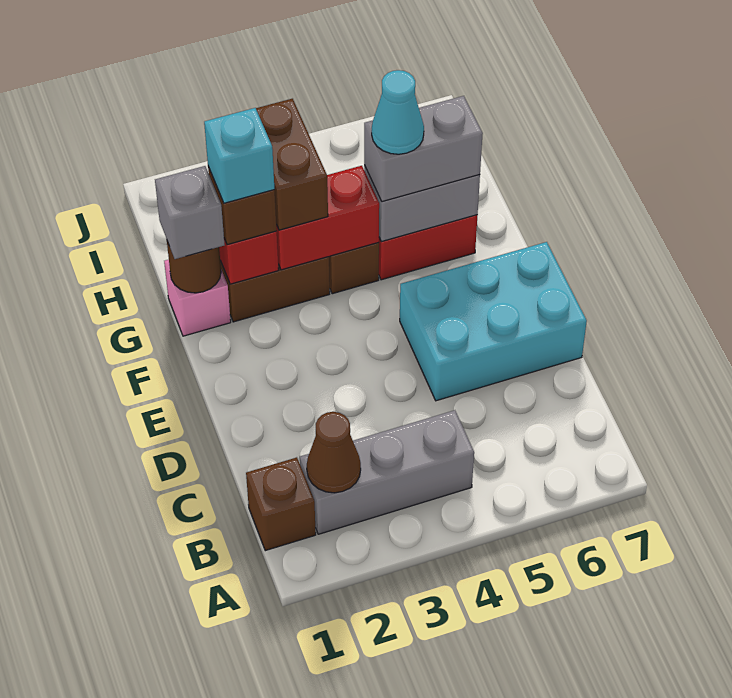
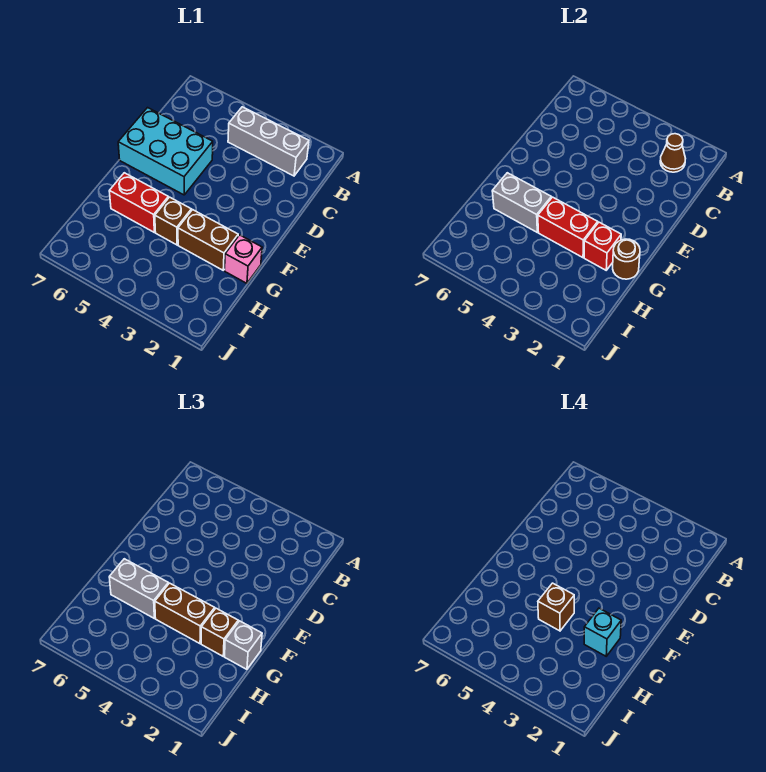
brown brick B1 level 1 -> brown brick G4 level 4
brown brick G3:H3 level 3 -> brown brick G3:G4 level 3
cyan cone G5 level 4 -> none

